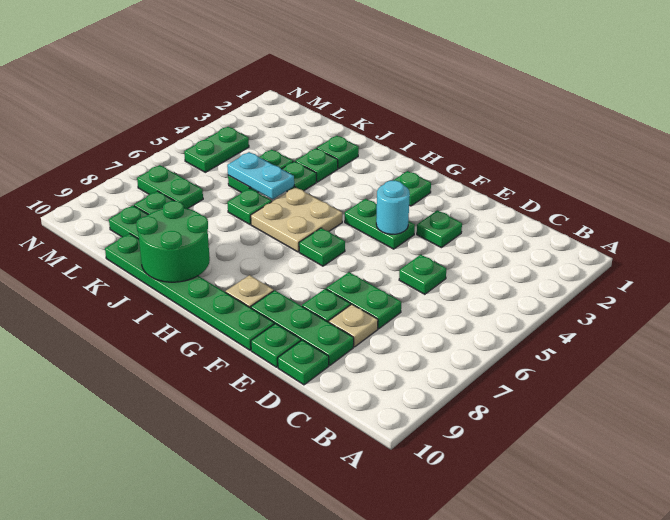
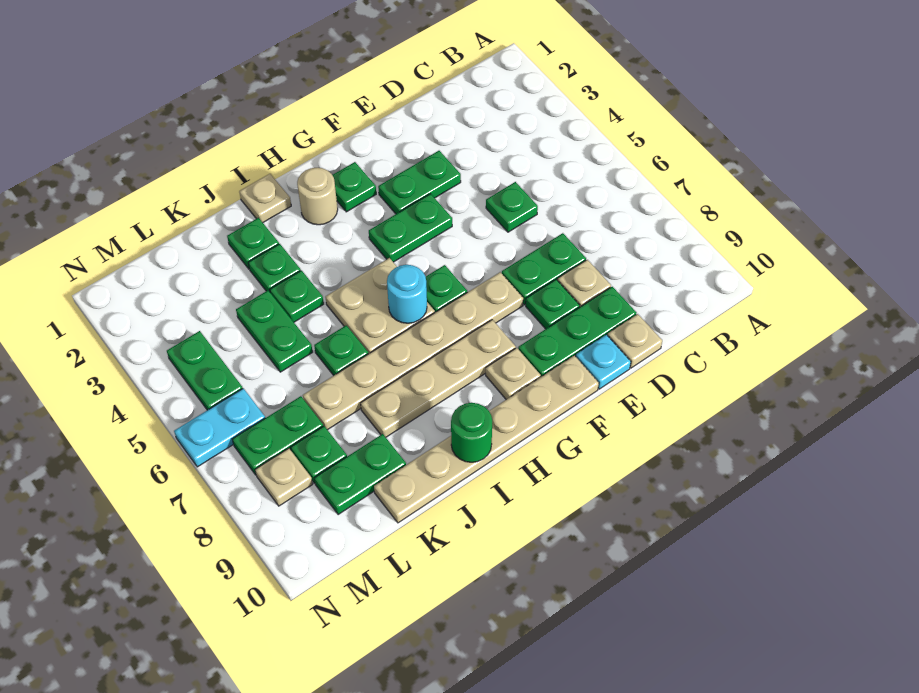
green plate D10 level 1 -> tan plate D10 level 1
green plate E3 level 1 -> green plate E3:F3 level 1
green plate E10 level 1 -> cyan plate E10 level 1
cyan round brick F4 level 2 -> cyan round brick H6 level 2
none -> tan plate F7:K7 level 1
green plate F10:K10 level 1 -> tan plate F10:K10 level 1
none -> tan plate G8:J8 level 1
none -> tan round brick H2 level 1
none -> tan plate I1 level 1
green round brick I9:J10 level 2 -> green round brick I10 level 2
cyan plate J5:K5 level 2 -> cyan plate M6:N6 level 1
none -> tan plate M8 level 1

